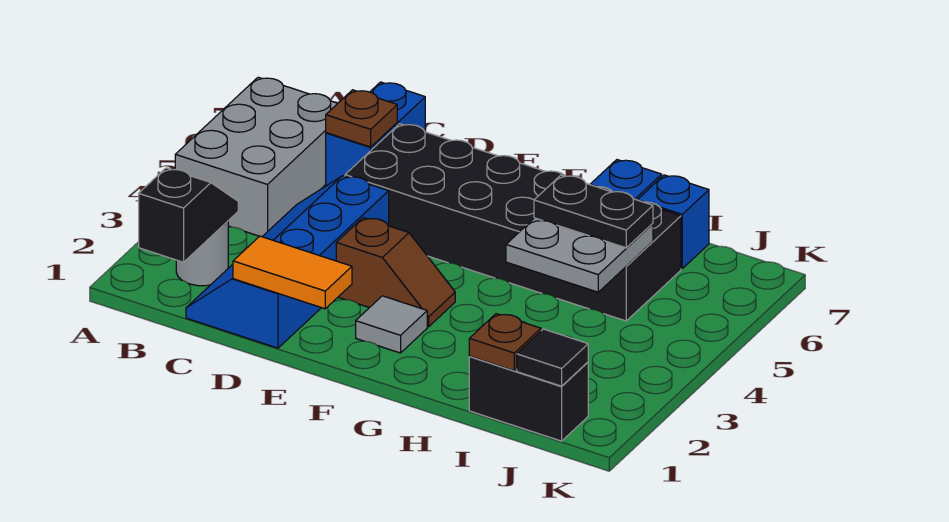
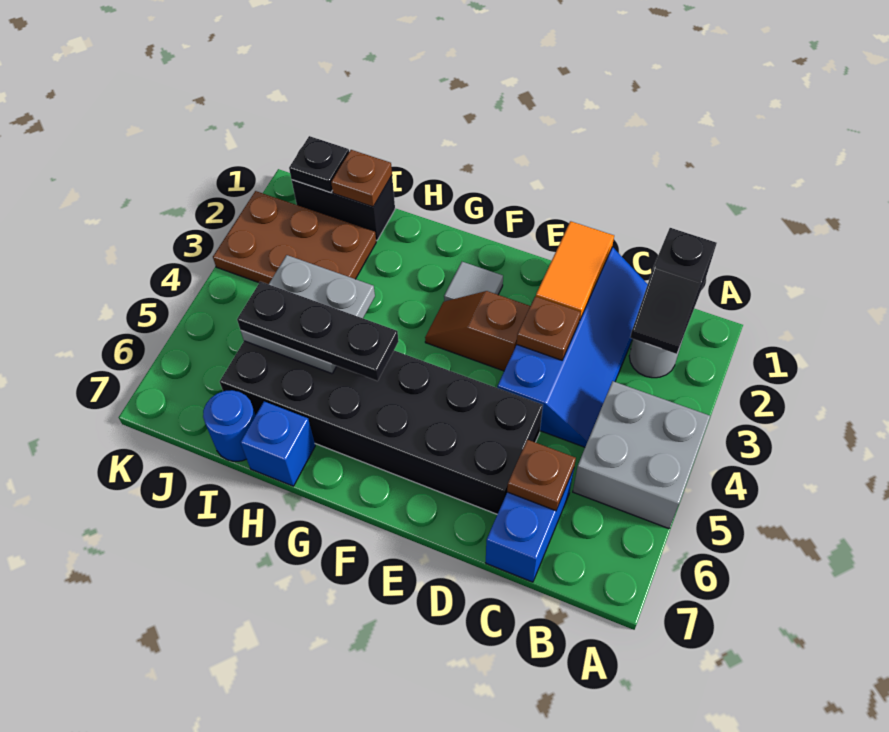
grey brick A4:B6 level 1 -> grey brick A4:B5 level 1
orange tile D1:E1 level 2 -> orange tile D1:D2 level 2
none -> brown plate D3 level 2
black plate H5:I5 level 3 -> black plate G5:I5 level 3
none -> brown plate I2:K3 level 1
blue brick I7 level 1 -> blue round brick I7 level 1
black tile J1 level 2 -> black plate J1 level 2

